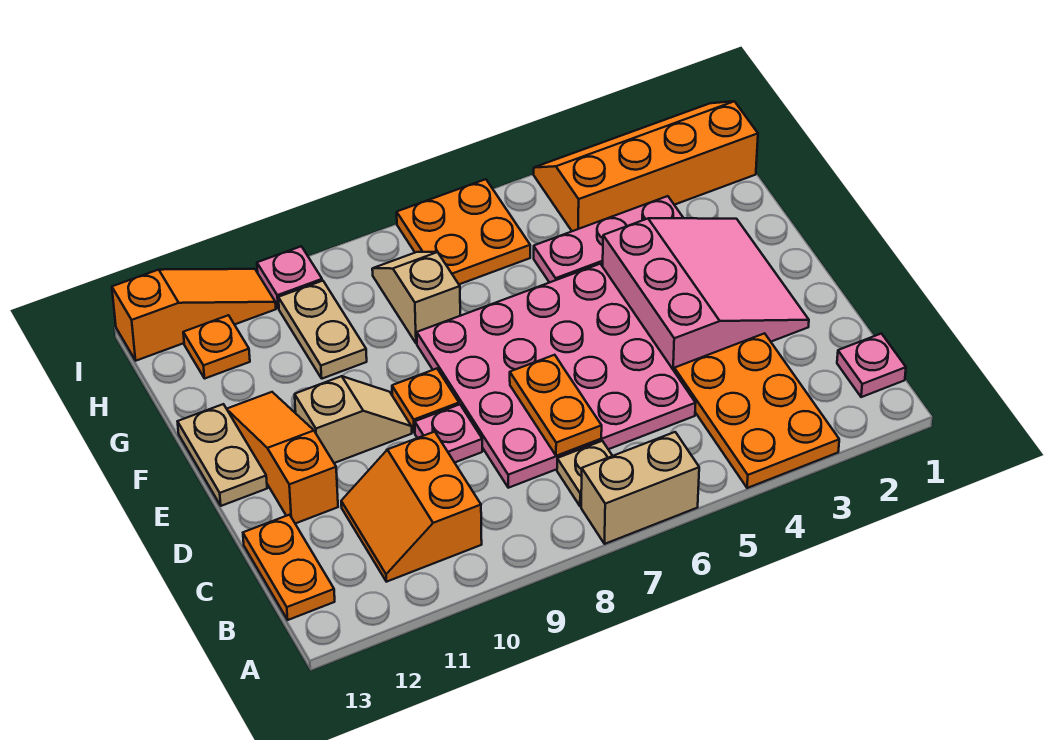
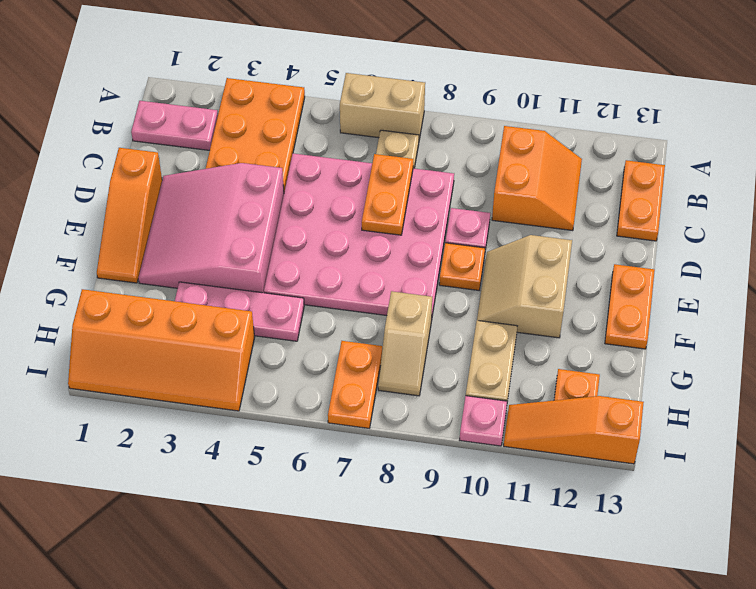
pink plate B1 level 1 -> pink plate B1:B2 level 1
orange slope D12:F12 level 1 top D -> orange slope D1:F1 level 1 top D
tan slope E10:E11 level 1 top 11 -> tan slope E10:F11 level 1 top 11
tan plate E13:F13 level 1 -> orange plate E13:F13 level 1
orange plate H6:I7 level 1 -> orange plate H7:I7 level 1

